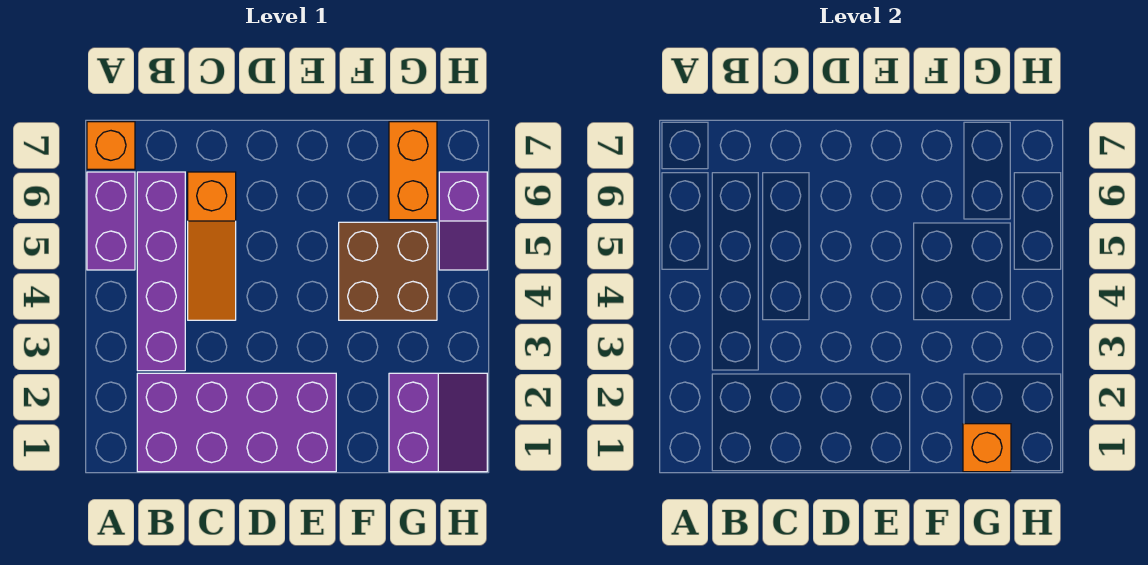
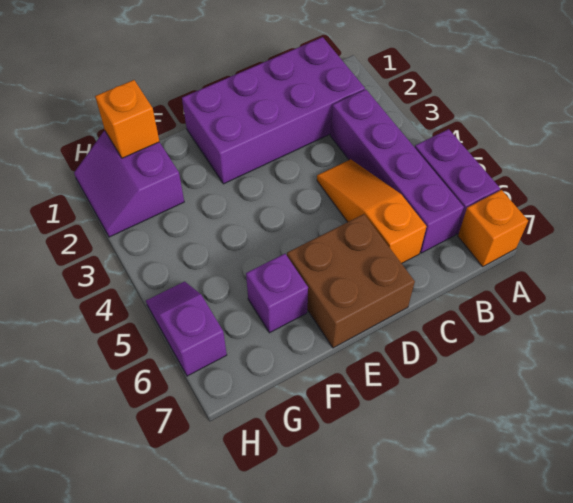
brown brick F4:G5 level 1 -> brown brick D6:E7 level 1
none -> purple brick F6 level 1
orange brick G6:G7 level 1 -> none

